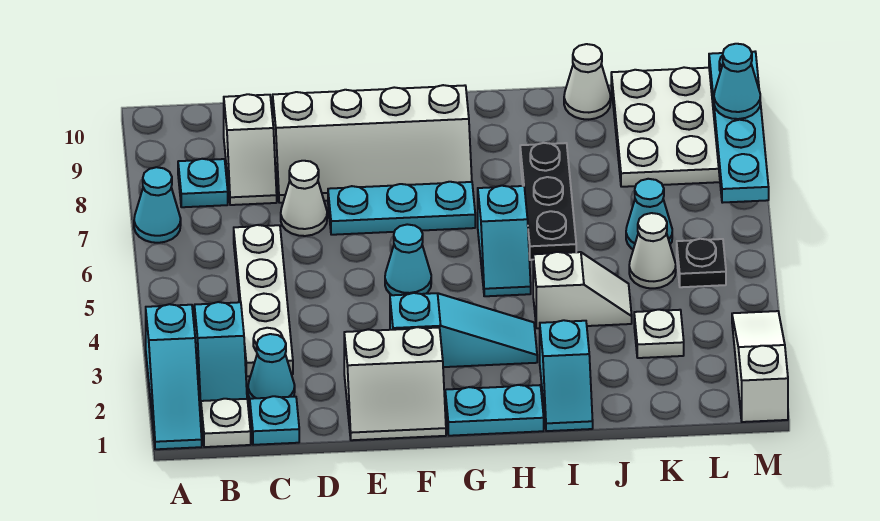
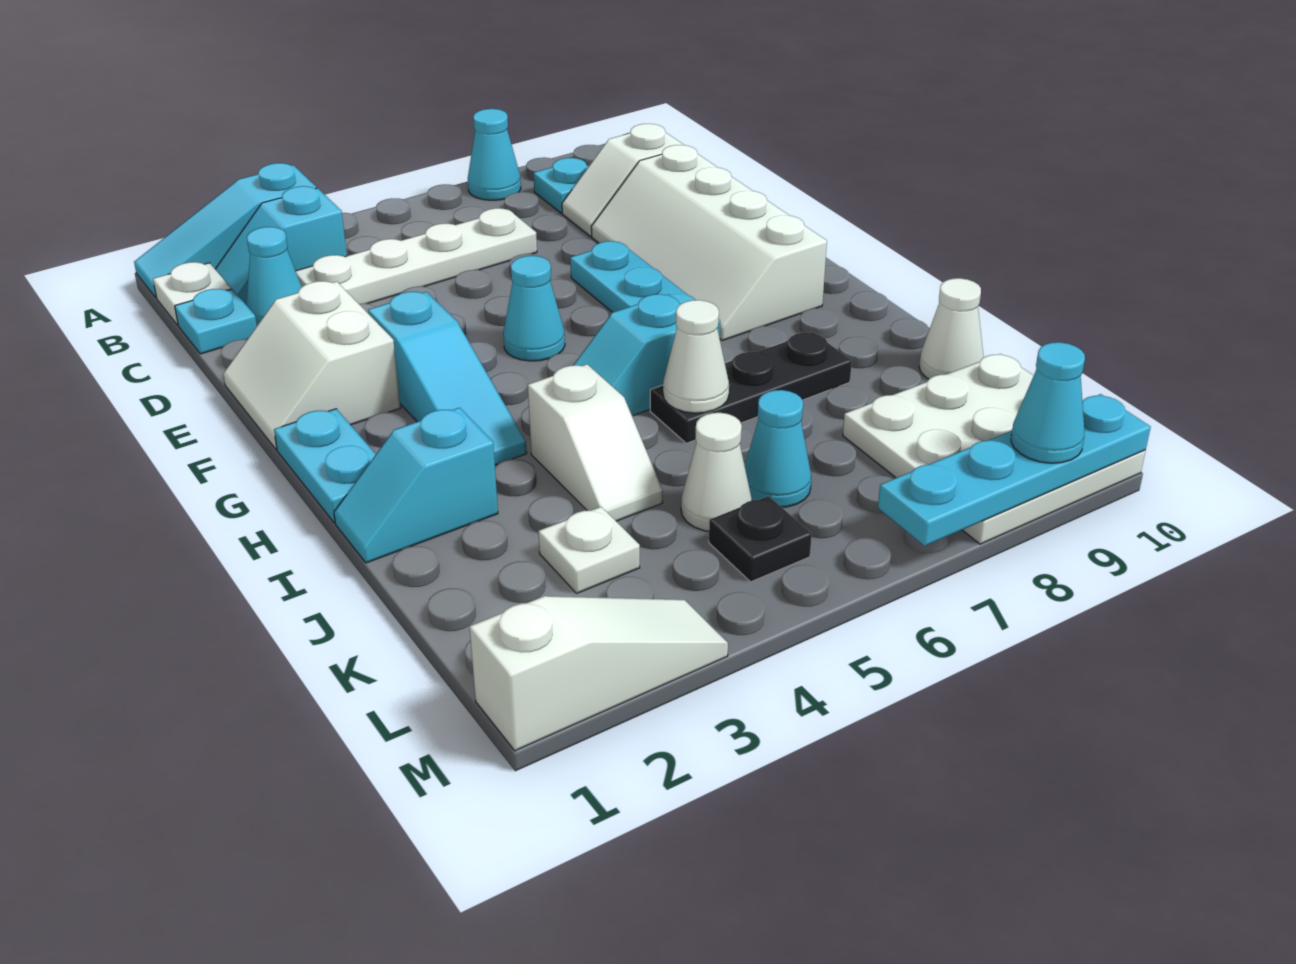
white cone D7 level 1 -> white cone I6 level 2

